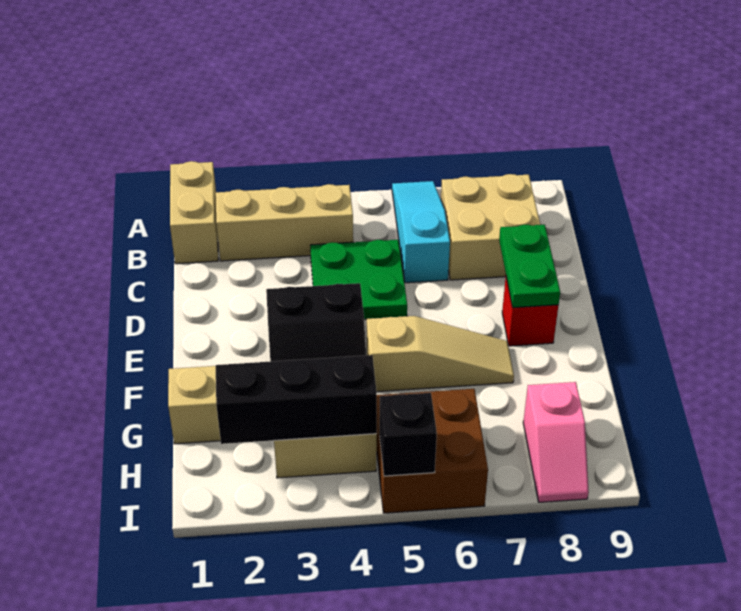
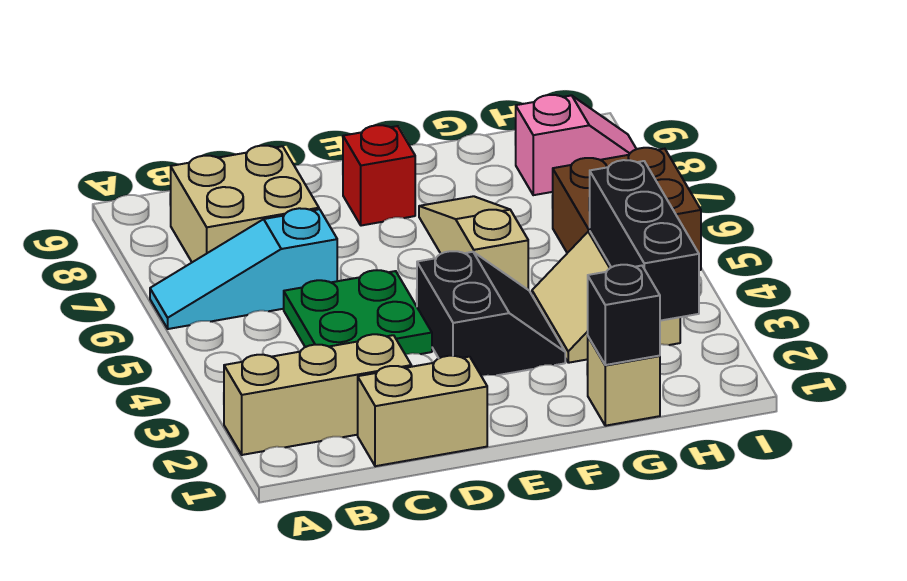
tan brick A1:B1 level 1 -> tan brick C1:D1 level 1
tan brick B2:B4 level 1 -> tan brick A2:C2 level 1
green plate D8:E8 level 2 -> none
black brick I5 level 2 -> black brick G1 level 2

